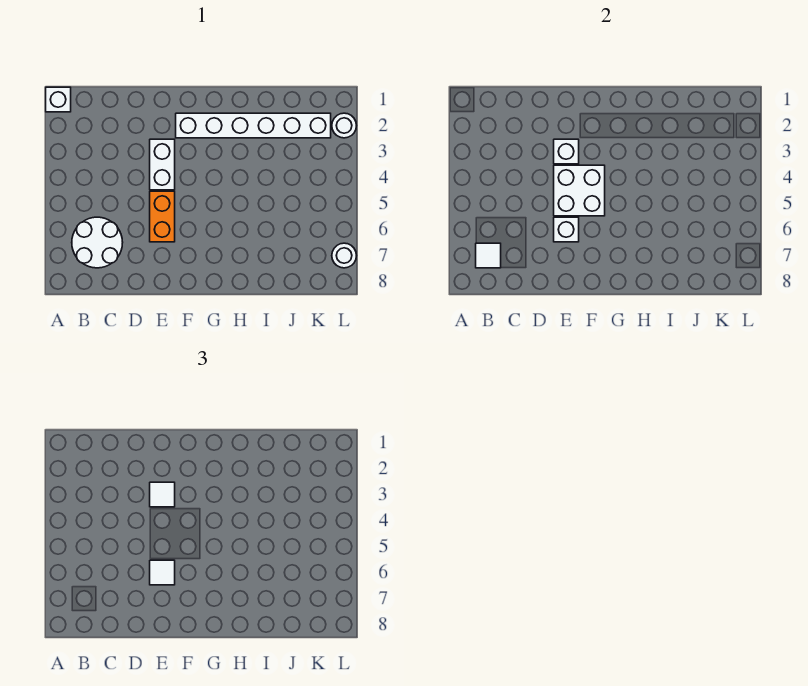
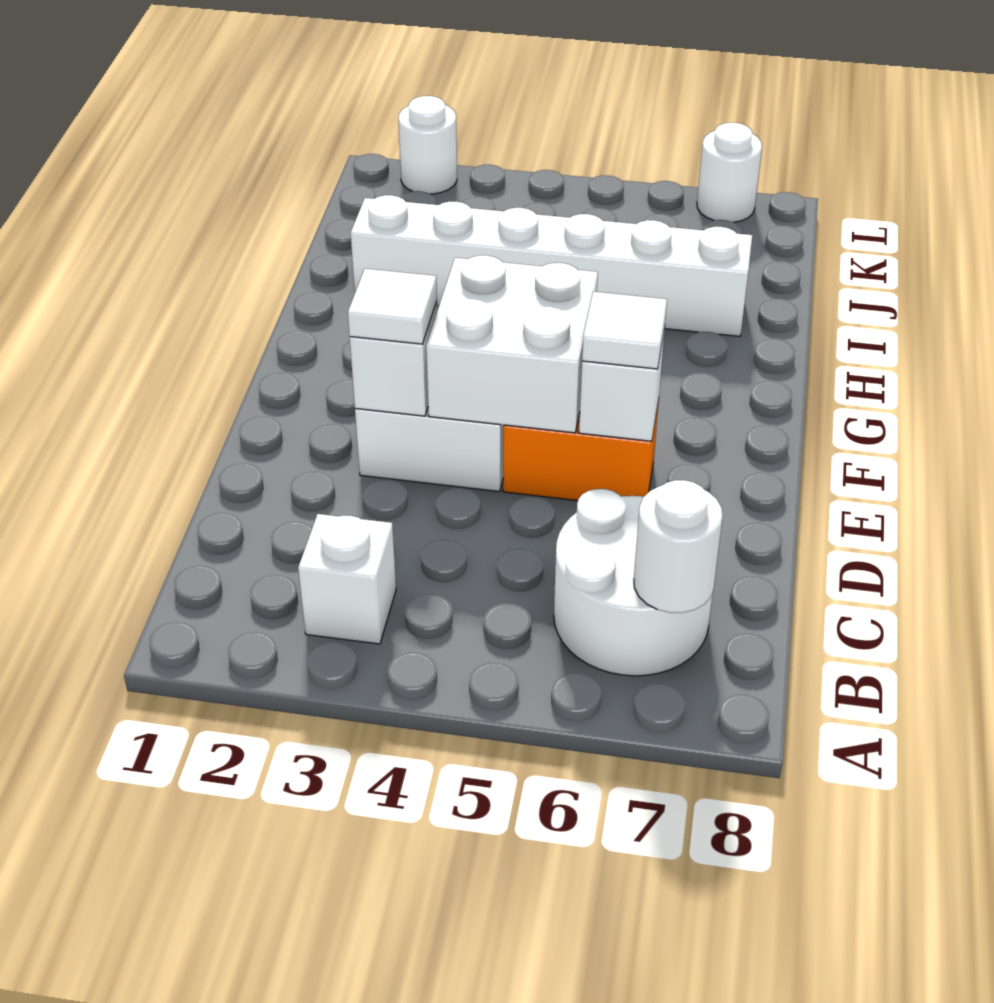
white brick A1 level 1 -> white brick B3 level 1
white tile B7 level 2 -> white round brick B7 level 2
white brick F2:K2 level 1 -> white brick I2:I7 level 1

